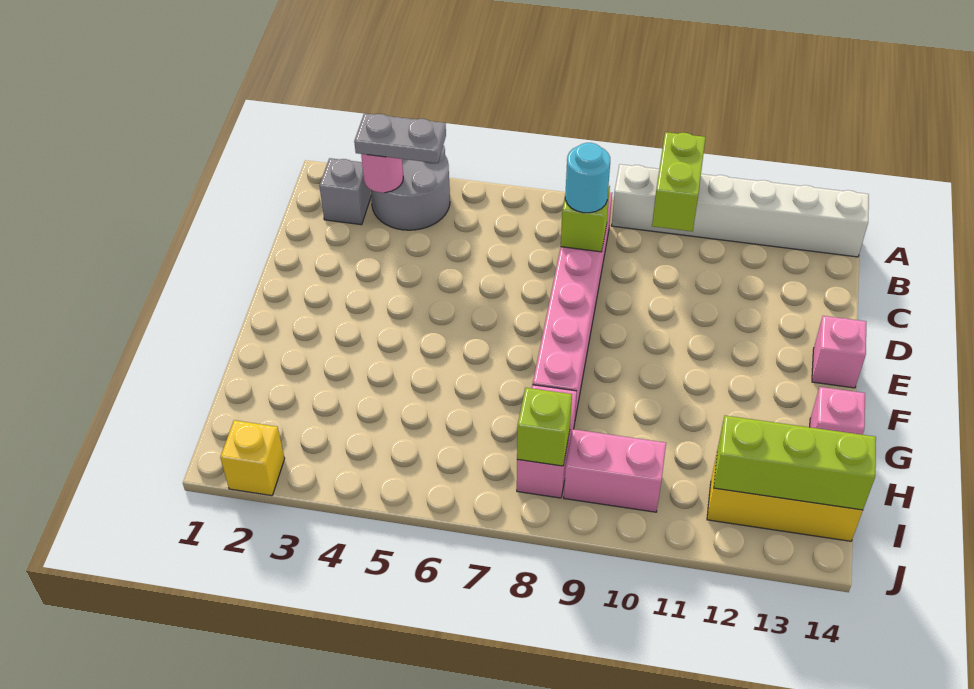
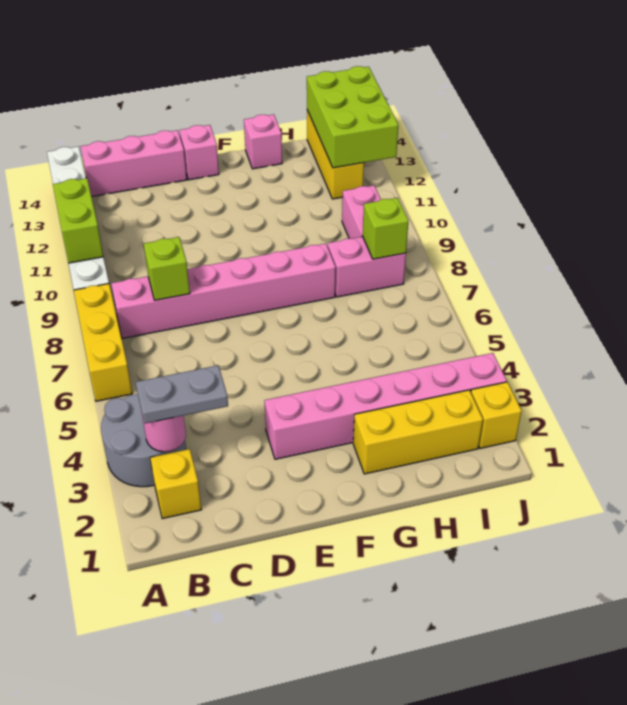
none -> yellow brick A6:A8 level 1
lime brick A10:B10 level 2 -> lime brick A10:A11 level 2
grey brick B2 level 1 -> yellow brick B2 level 1
grey plate B3:B4 level 3 -> grey plate B3:C3 level 3
none -> pink brick B14:D14 level 1
cyan round brick C8 level 3 -> none
none -> pink brick E3:J3 level 1
none -> yellow brick G2:I2 level 1
lime brick I12:I14 level 2 -> lime brick I12:J14 level 2

